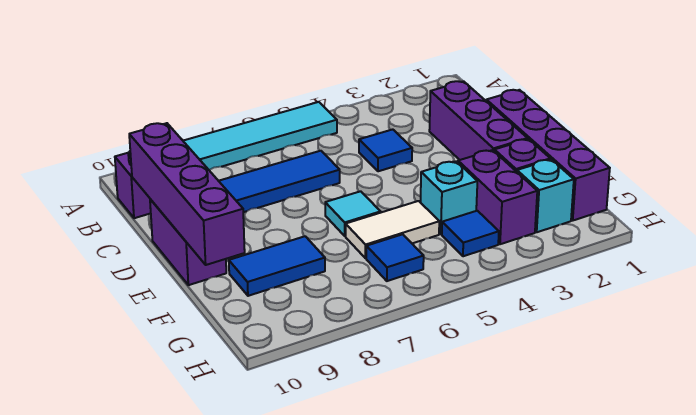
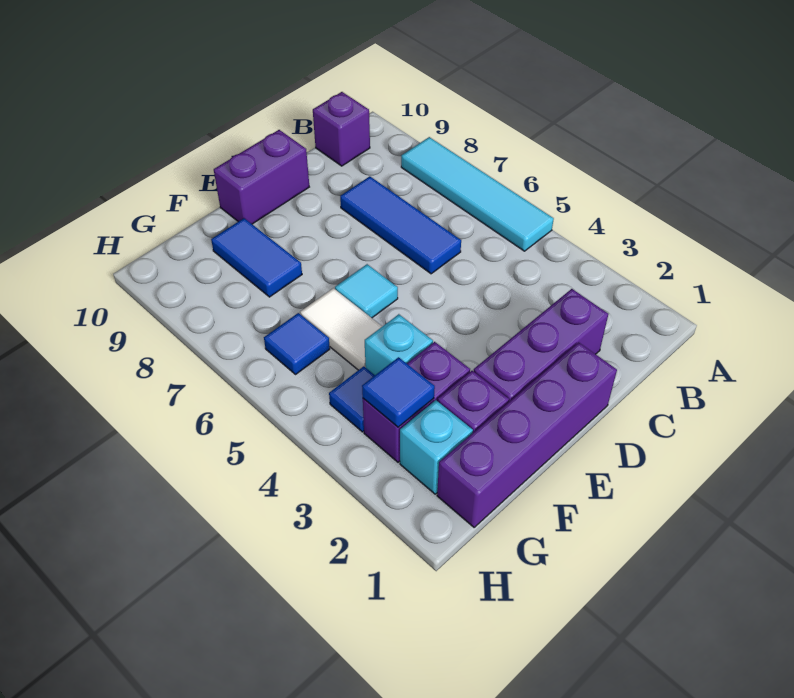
blue tile C4 level 1 -> blue tile G3 level 2
purple brick C10:F10 level 2 -> none

